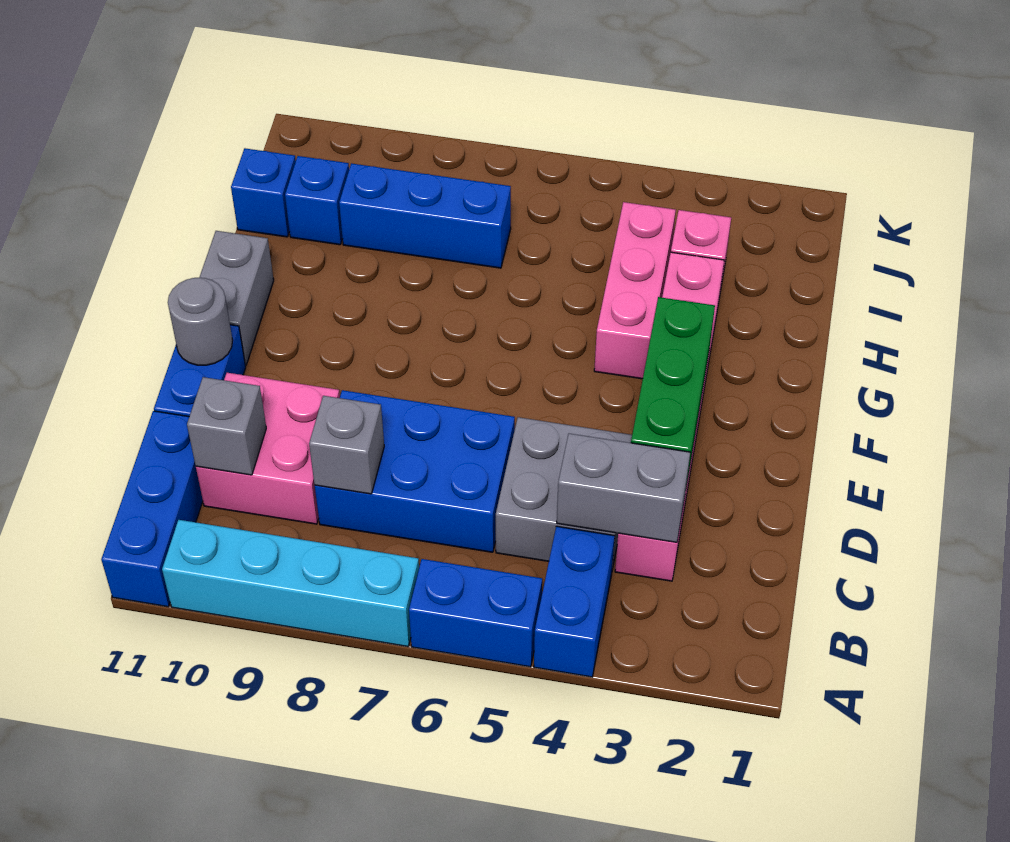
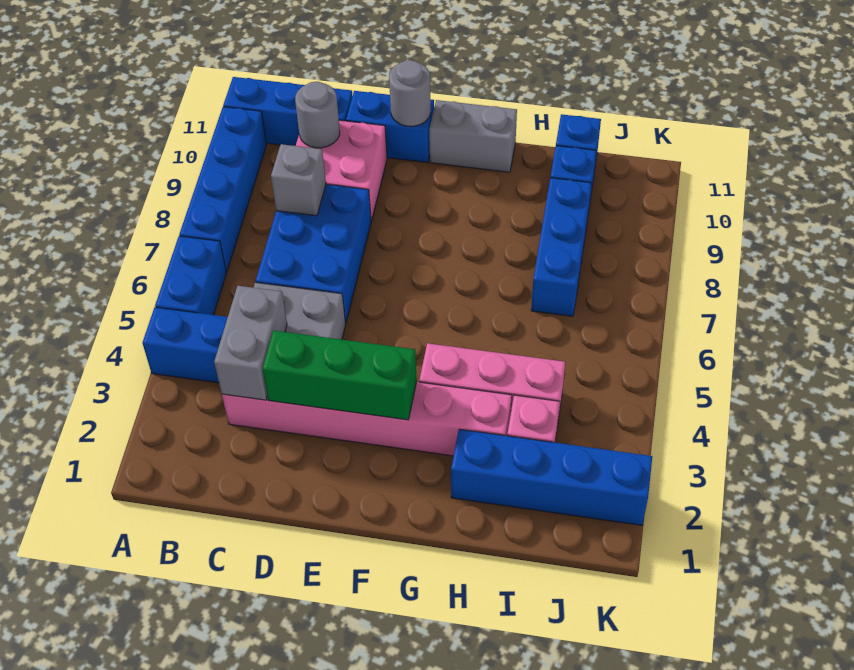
cyan brick A7:A10 level 1 -> blue brick A7:A10 level 1
grey brick C10 level 2 -> grey round brick C10 level 2
none -> blue brick H2:K2 level 1

